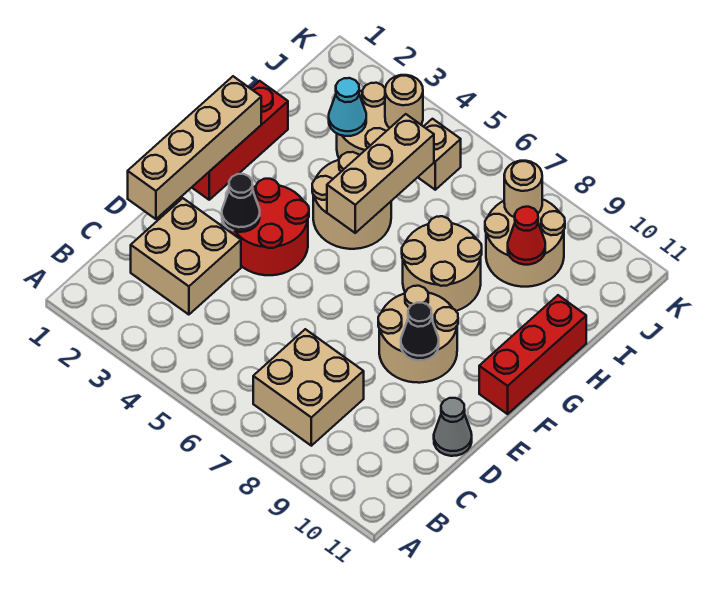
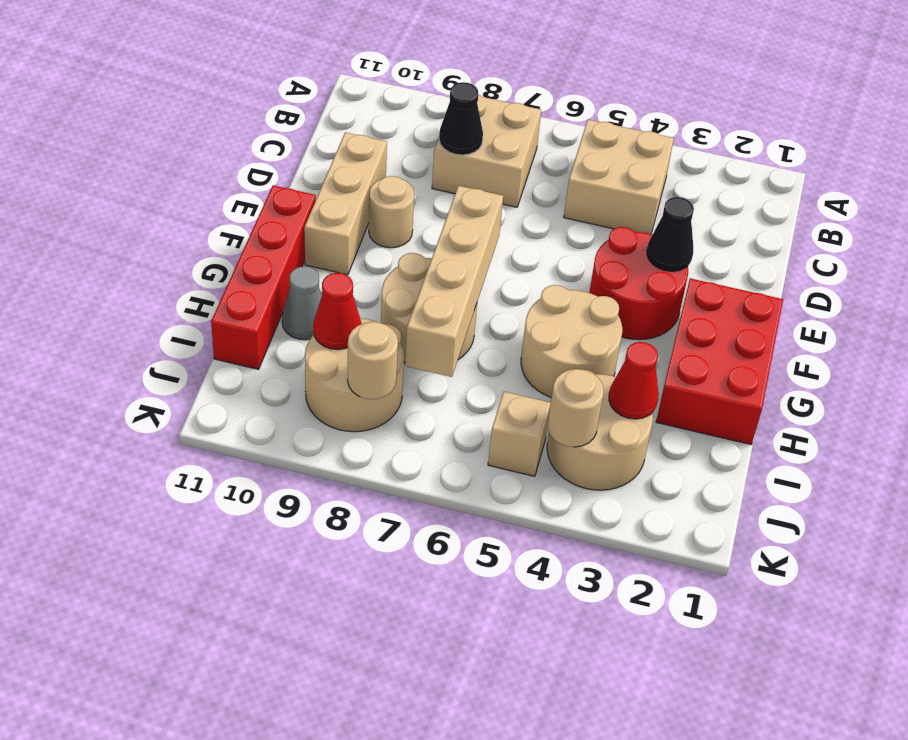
tan brick C2:D3 level 1 -> tan brick B4:C5 level 1
tan brick D1:G1 level 2 -> tan brick F7:I7 level 2
grey cone D11 level 1 -> grey cone H10 level 1
tan round brick E8:F9 level 1 -> tan round brick E9 level 1
black cone E9 level 2 -> black cone C8 level 2
red brick F1:H1 level 1 -> red brick F1:H2 level 1
red brick F11:H11 level 1 -> red brick F11:I11 level 1
tan brick G5:I5 level 2 -> tan brick D10:F10 level 1
cyan cone I3 level 2 -> red cone I3 level 2

